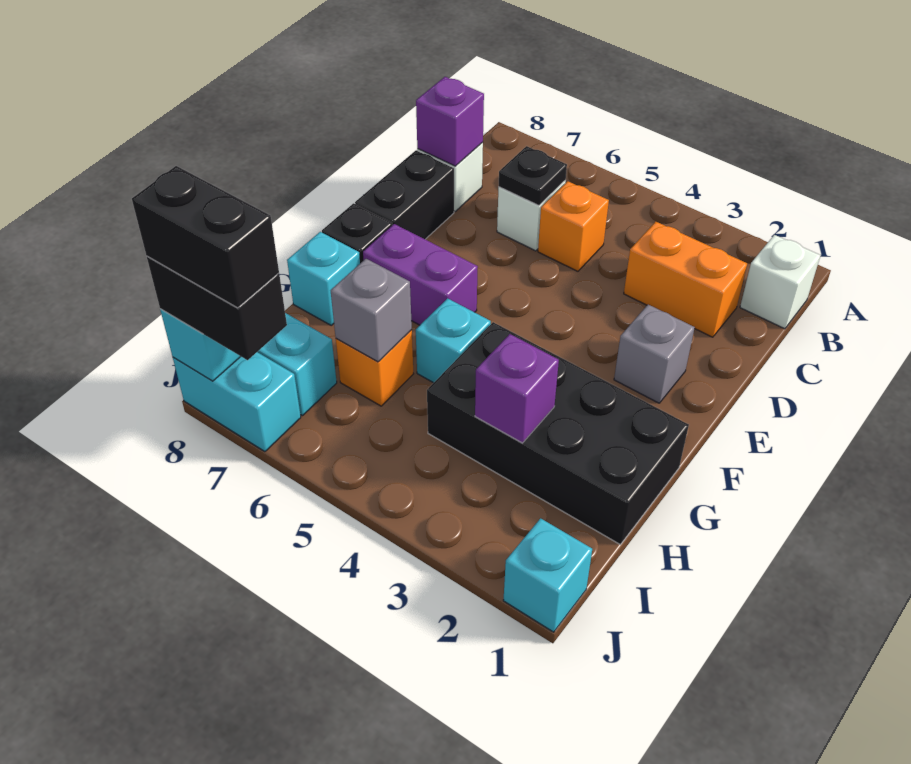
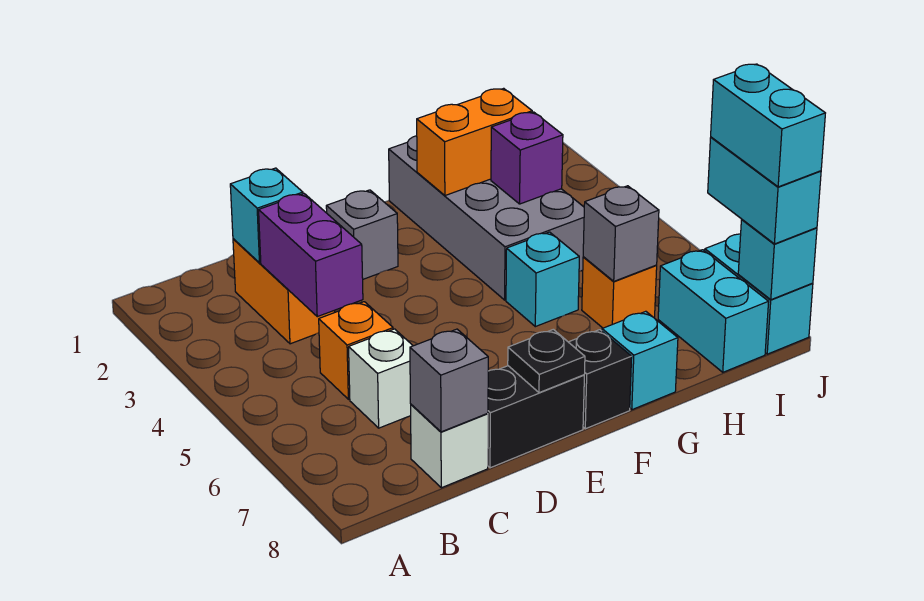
white brick B1 level 1 -> none
black plate C6 level 2 -> black plate E8 level 2
purple brick C8 level 2 -> grey brick C8 level 2
purple brick F6:F7 level 1 -> purple brick C3:C4 level 2
black brick G1:H4 level 1 -> grey brick G1:H4 level 1
none -> orange brick G2:H2 level 2
cyan brick J1 level 1 -> cyan brick C2 level 2
black brick J7:J8 level 3 -> cyan brick J7:J8 level 3
black brick J7:J8 level 4 -> cyan brick J7:J8 level 4

